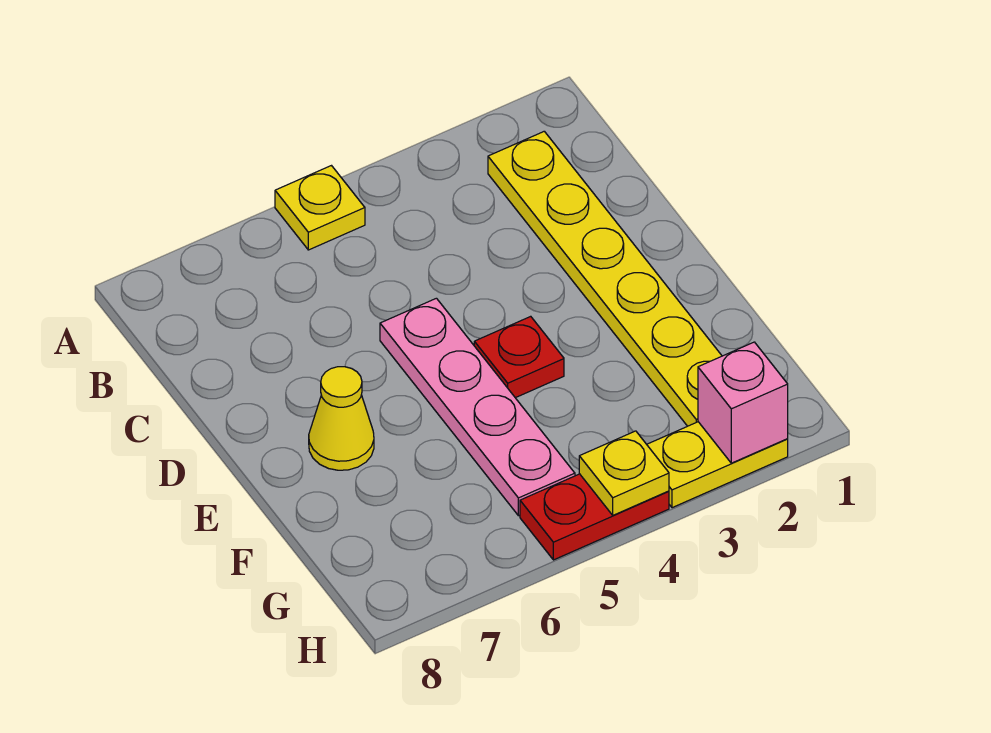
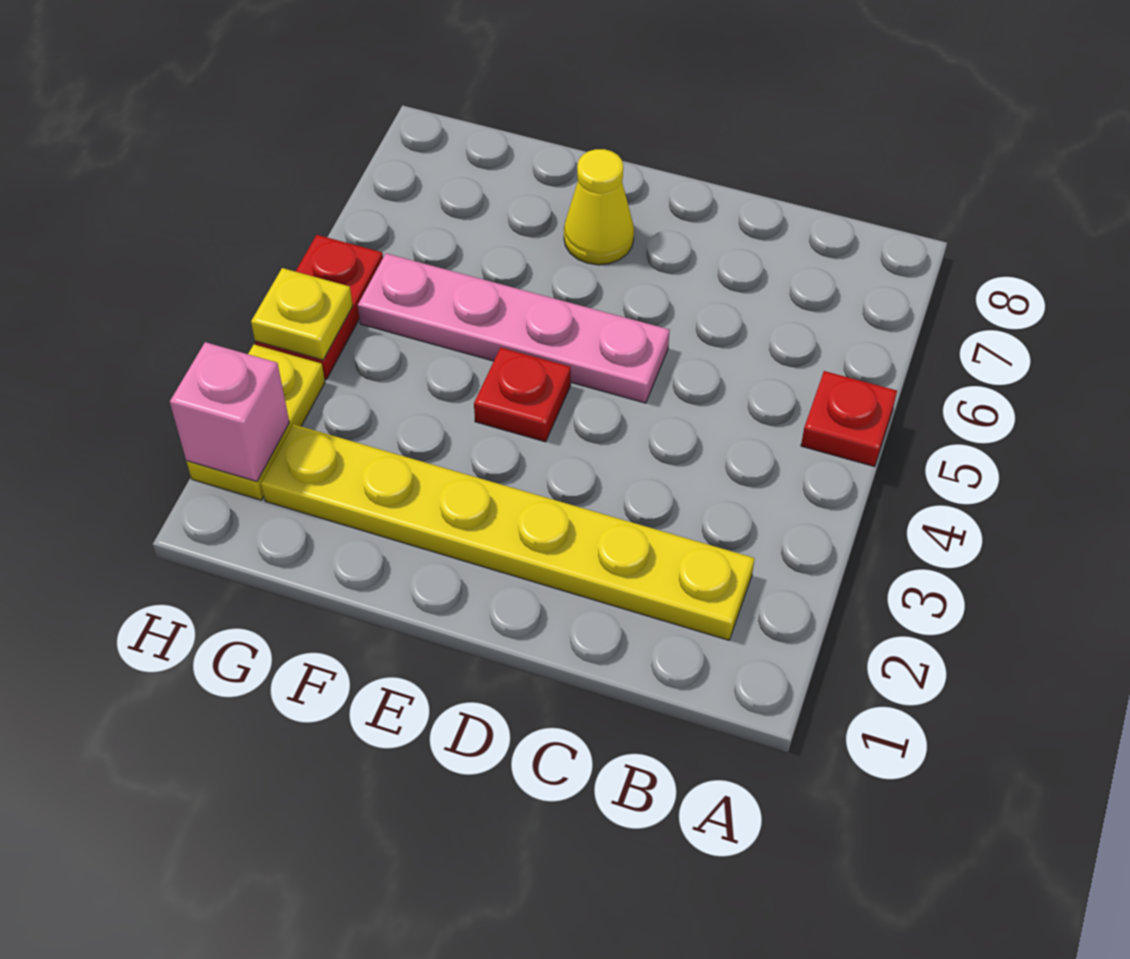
yellow plate A5 level 1 -> red plate A5 level 1

